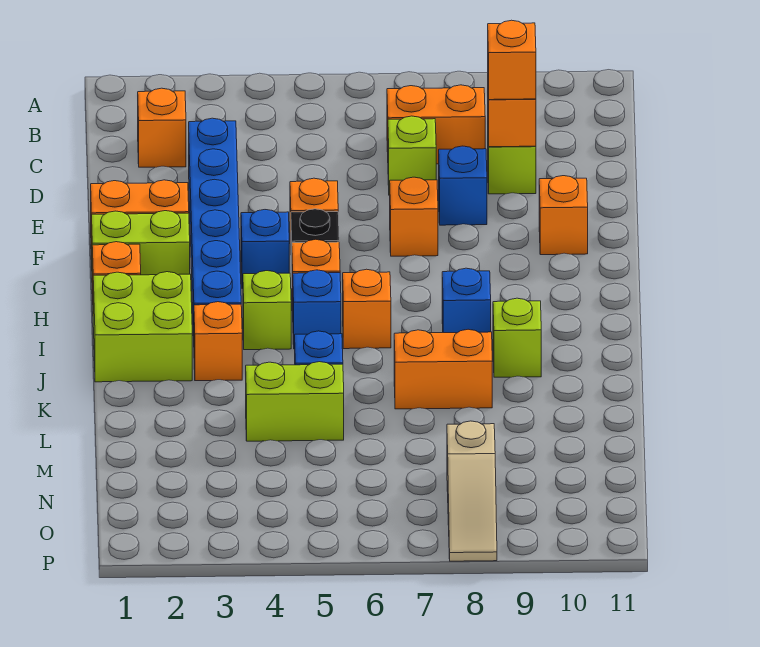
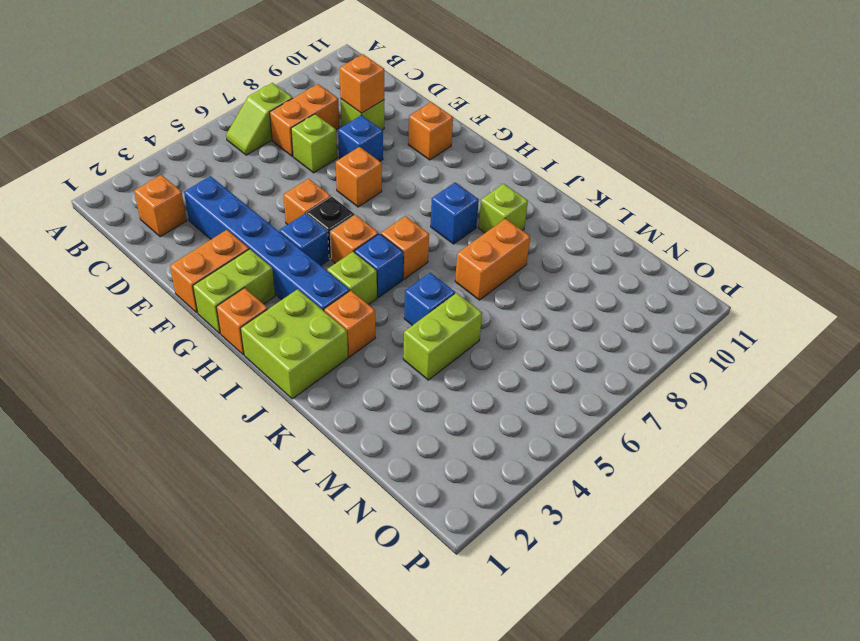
none -> lime slope B6:B7 level 1 top 7
orange brick D9 level 3 -> none
tan slope N8:P8 level 1 top N -> none

